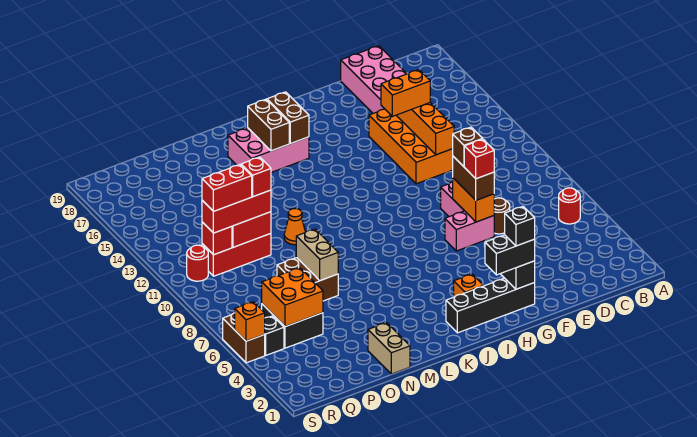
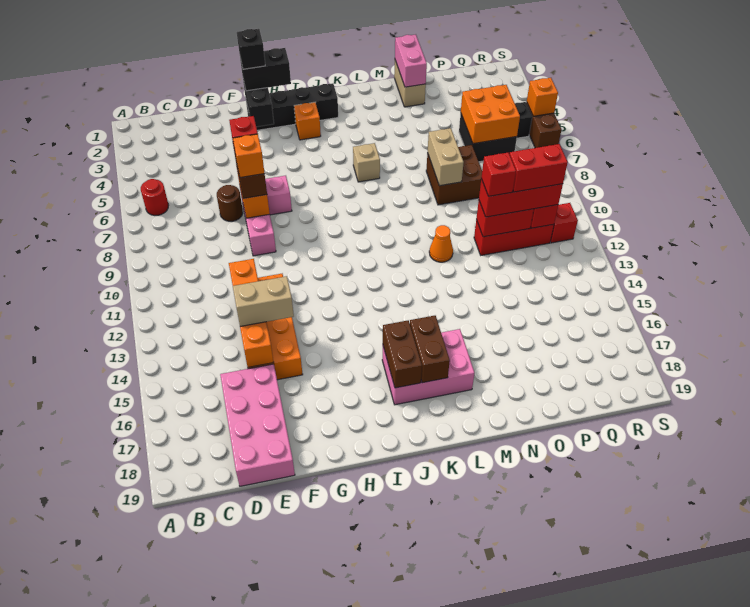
orange brick E14:F14 level 3 -> tan brick E14:F14 level 3
brown brick F8 level 4 -> orange brick F8 level 4
none -> tan brick K6 level 1
none -> pink brick N1:N2 level 2
red round brick R11 level 1 -> red brick R11 level 1

